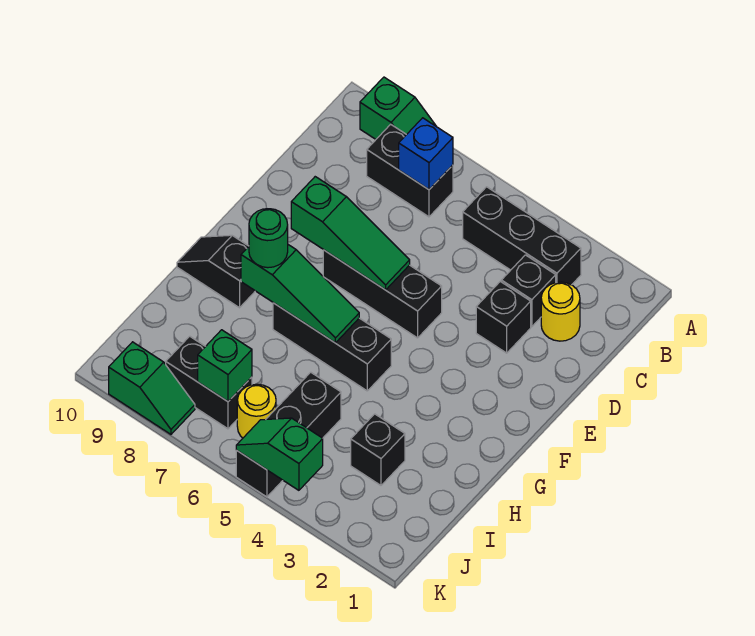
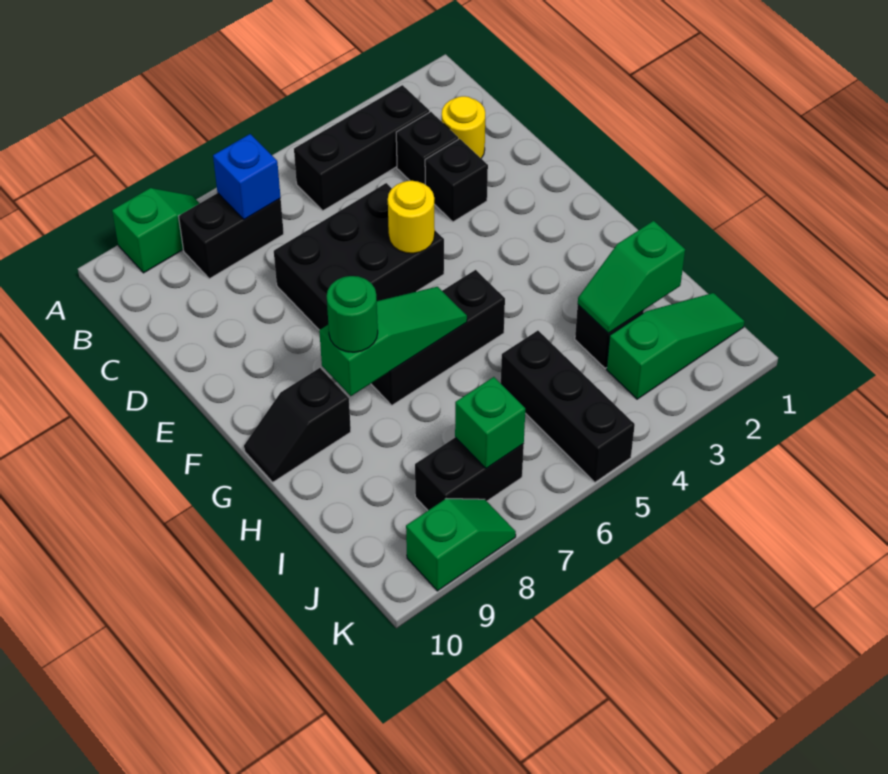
black brick E5:E7 level 1 -> black brick D5:E7 level 1
green slope E6:E8 level 2 top 8 -> green slope J1:J3 level 1 top 3
yellow round brick J6 level 1 -> yellow round brick E5 level 2
green slope K4:K5 level 2 top 4 -> green slope I2:I3 level 2 top 2

